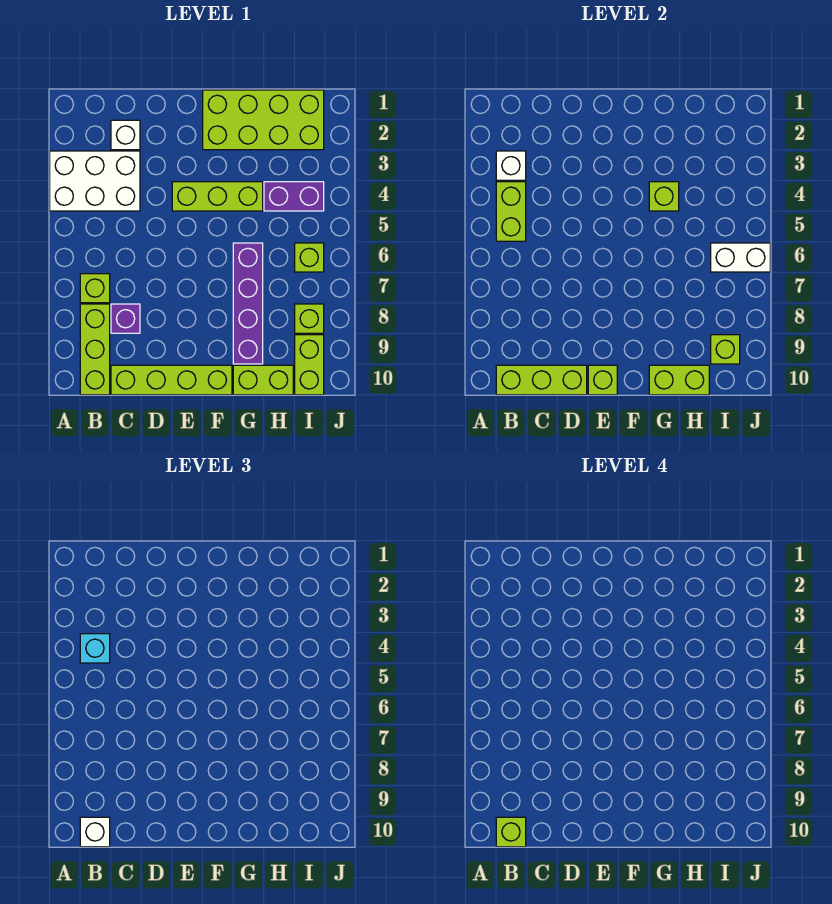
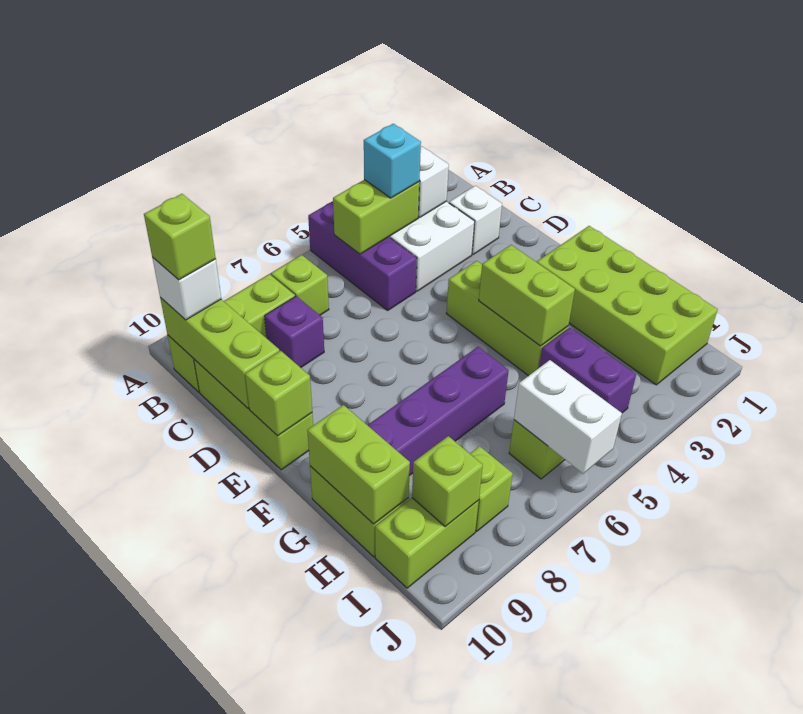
none -> purple brick A5:C5 level 1
lime brick C10:F10 level 1 -> lime brick C10:E10 level 1
lime brick G4 level 2 -> lime brick F4:G4 level 2

